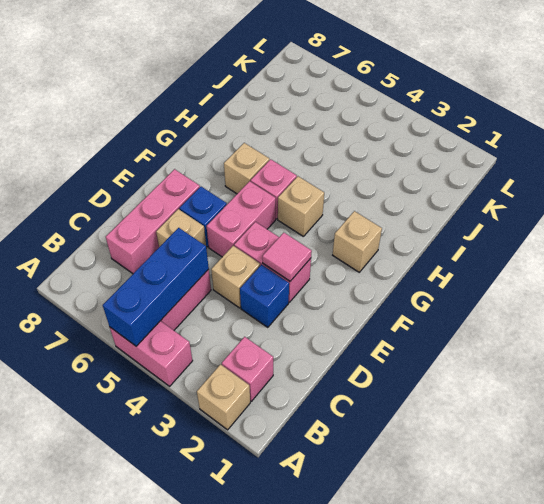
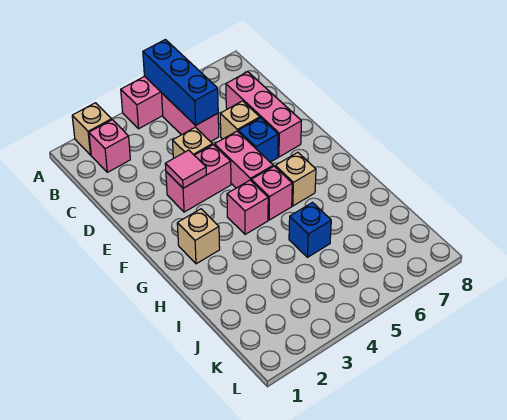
blue brick D3 level 1 -> blue brick I5 level 1
tan brick G4 level 1 -> pink brick G4 level 1

